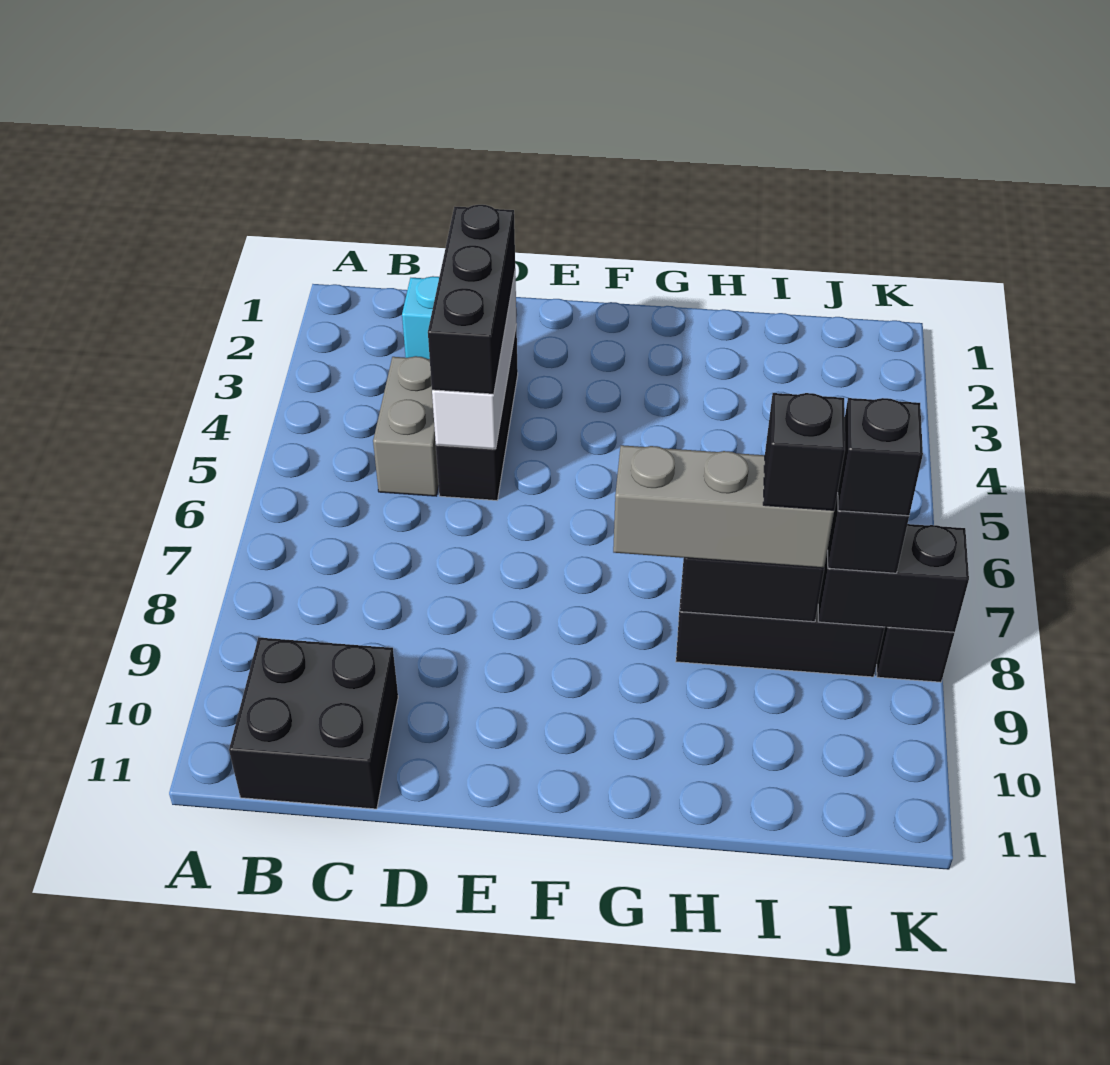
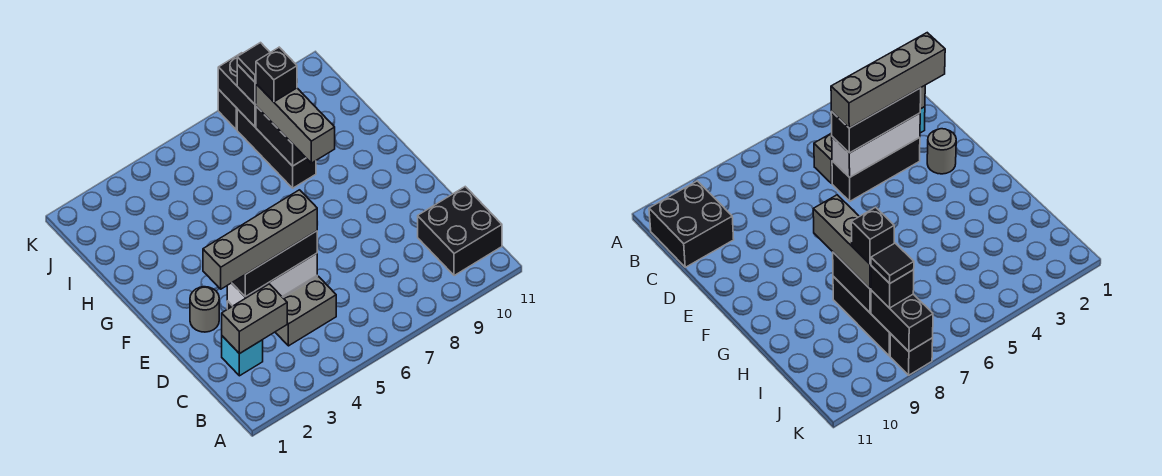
none -> grey brick C2:C3 level 2
none -> grey brick D2:D5 level 4
none -> grey round brick E2 level 1
black brick J8 level 4 -> black tile J8 level 4

